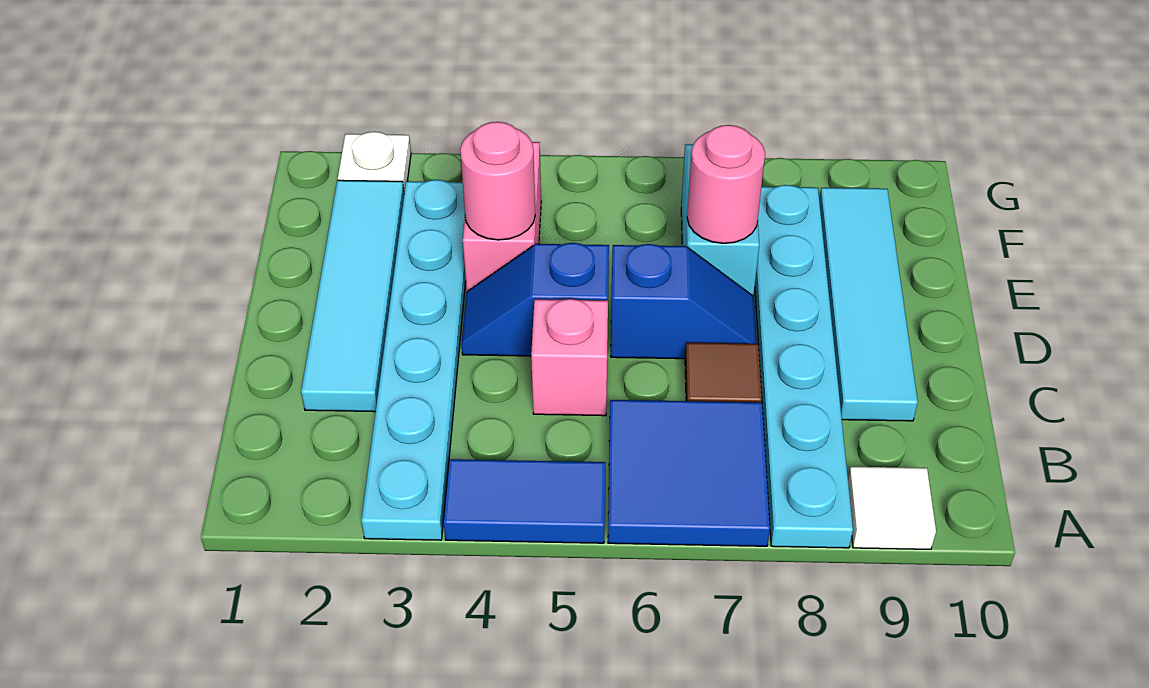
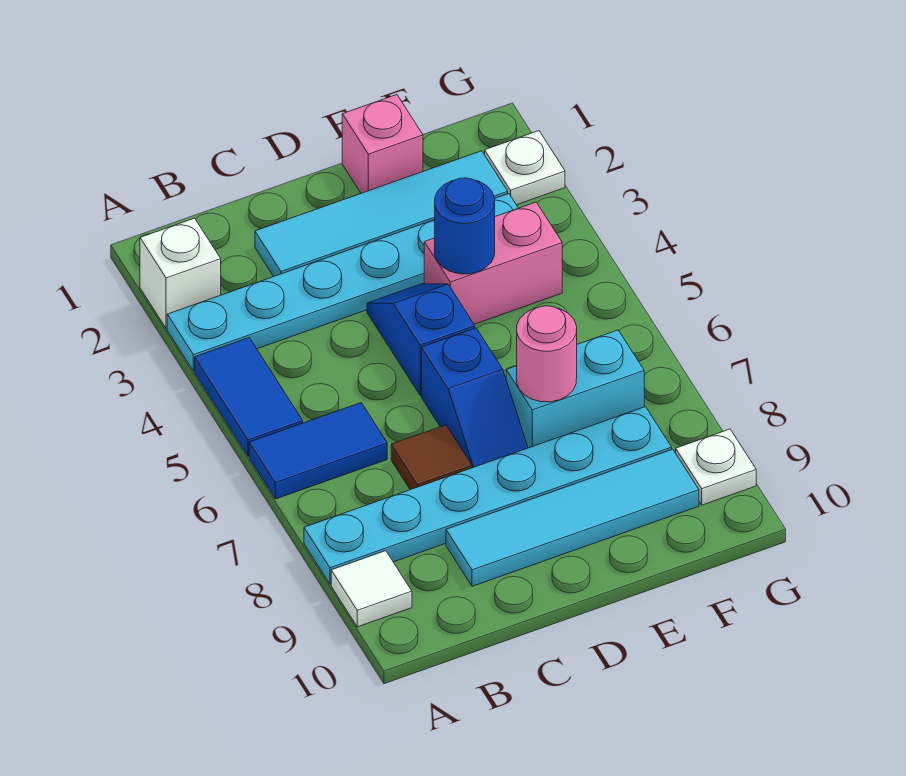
none -> white brick A2 level 1
blue tile A6:B7 level 1 -> blue tile A6:B6 level 1
pink brick C5 level 1 -> pink brick E1 level 1
pink round brick E4 level 2 -> blue round brick E4 level 2
none -> white plate G9 level 1

